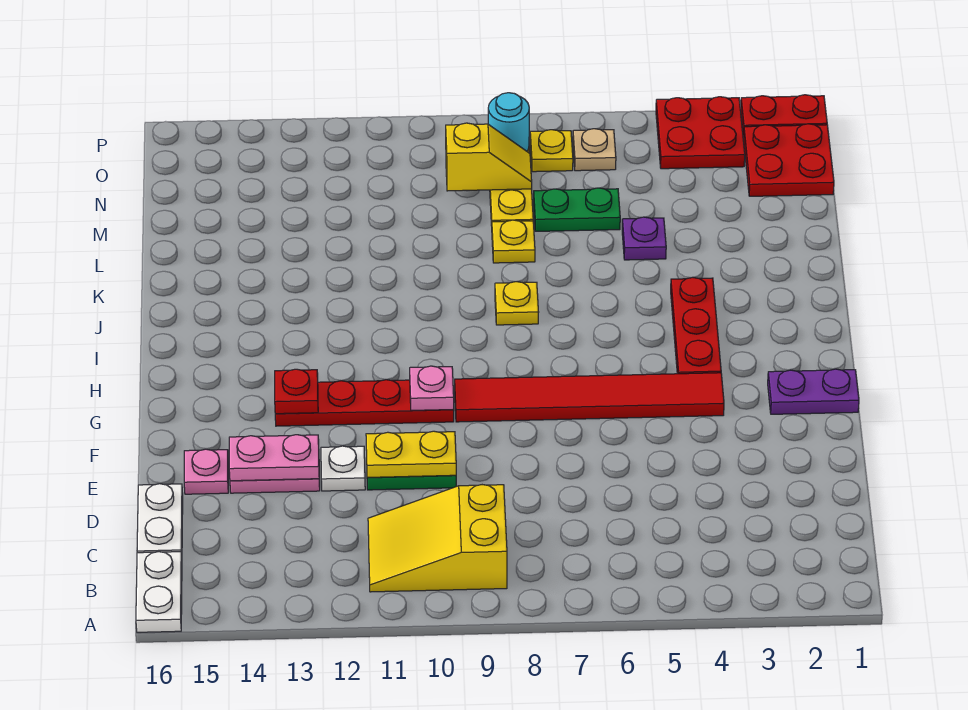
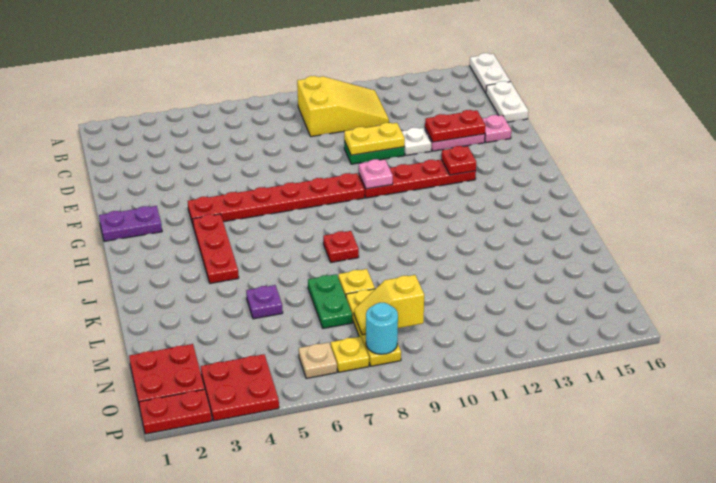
pink plate E13:E14 level 2 -> red plate E13:E14 level 2
red tile G4:G9 level 1 -> red plate G4:G9 level 1
yellow plate J8 level 1 -> red plate J8 level 1
green plate M6:M7 level 1 -> green plate L7:M7 level 1

